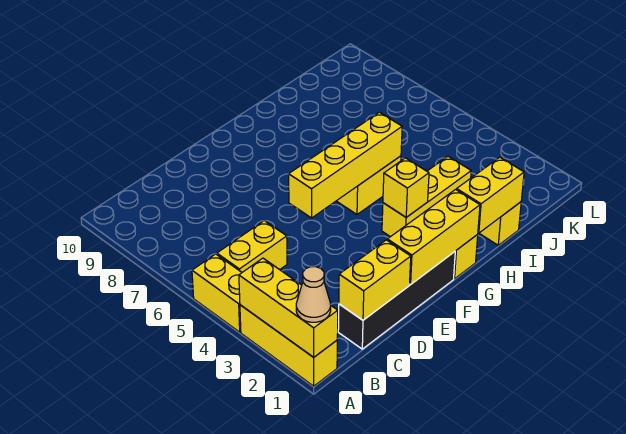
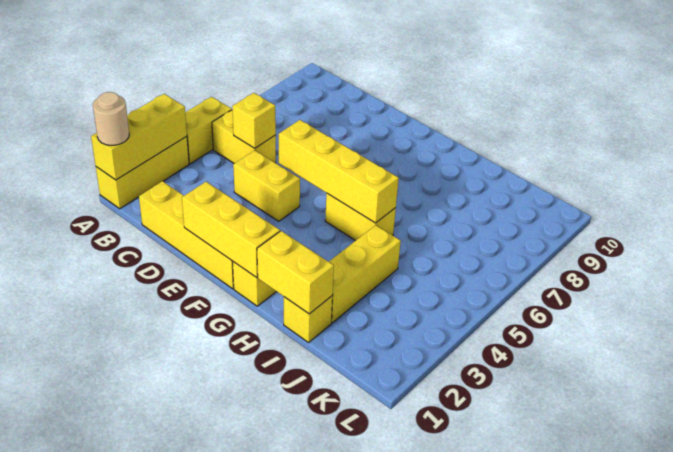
tan cone A1 level 3 -> tan round brick A1 level 3
black brick C1:F1 level 1 -> yellow brick C1:F1 level 1
yellow brick C1:D1 level 2 -> yellow brick D4:E4 level 1
yellow brick G3:I3 level 1 -> yellow brick I2:I4 level 1
yellow brick G3 level 2 -> yellow brick C5 level 2

